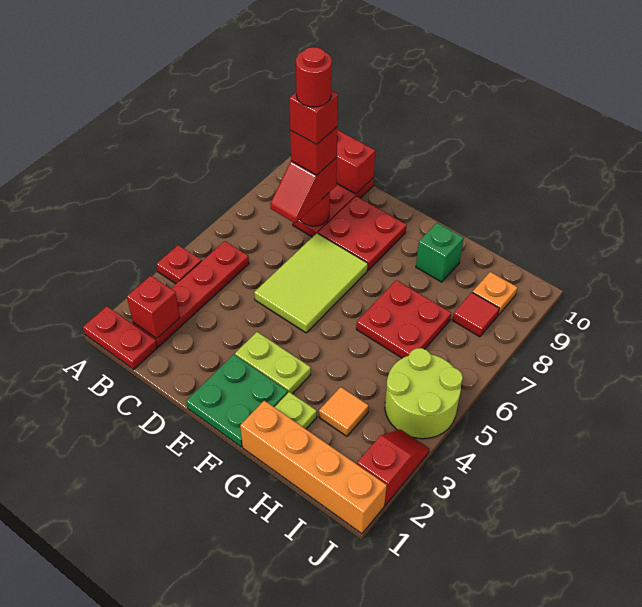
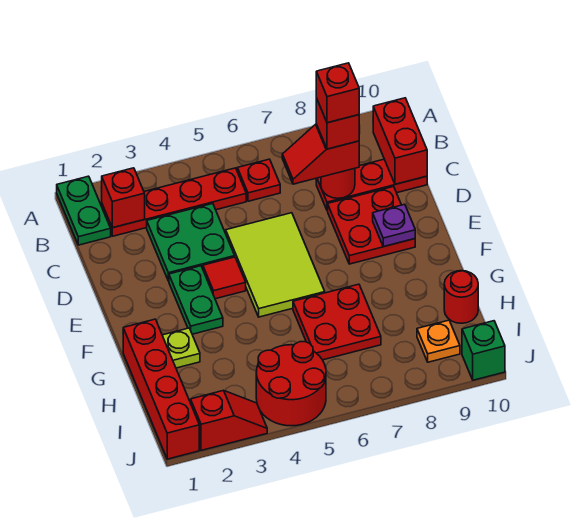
red plate A1:B1 level 1 -> green plate A1:B1 level 1
red plate A4 level 1 -> red plate B6 level 1
red round brick C8 level 6 -> red round brick H10 level 1
lime tile D5:E7 level 1 -> lime tile D5:F6 level 1
green plate E1:F2 level 1 -> green plate C3:D4 level 1
lime plate E3:F3 level 1 -> green plate E3:F3 level 1
none -> purple plate E9 level 2
orange brick G1:J1 level 1 -> red brick G1:J1 level 1
green brick G9 level 1 -> green brick J10 level 1
orange tile H3 level 1 -> none
lime round brick I4:J5 level 1 -> red round brick I4:J5 level 1
red tile I8 level 1 -> red tile E4 level 1

